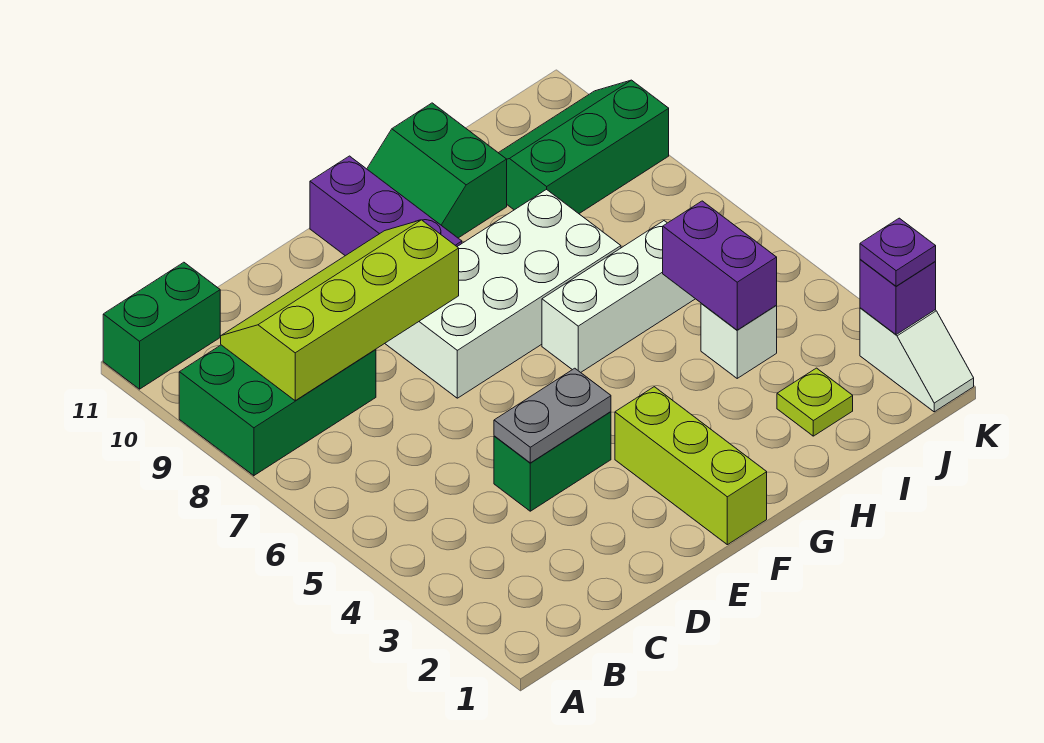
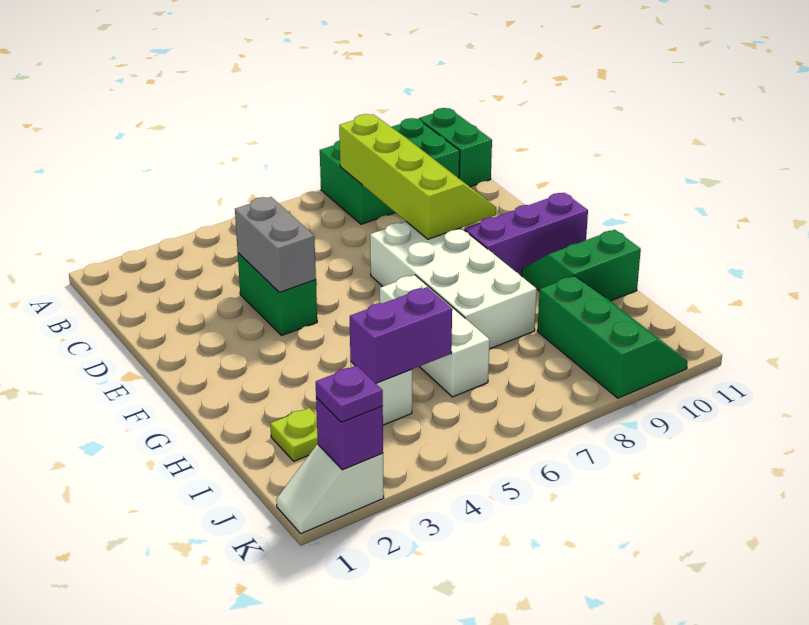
green brick A8:C9 level 1 -> green brick A8:B10 level 1
grey plate D4:E4 level 2 -> grey brick D4:E4 level 2
lime brick F1:F3 level 1 -> none

